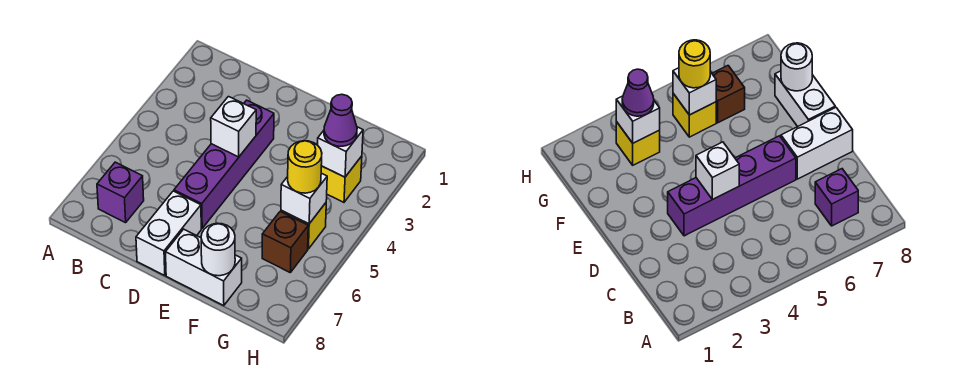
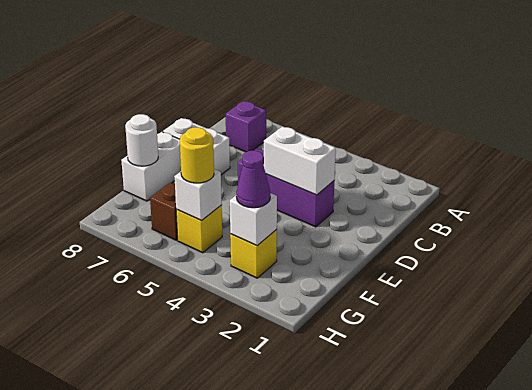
purple brick D3:D6 level 1 -> purple brick D3:D5 level 1
white brick D4 level 2 -> white brick D3:D4 level 2

